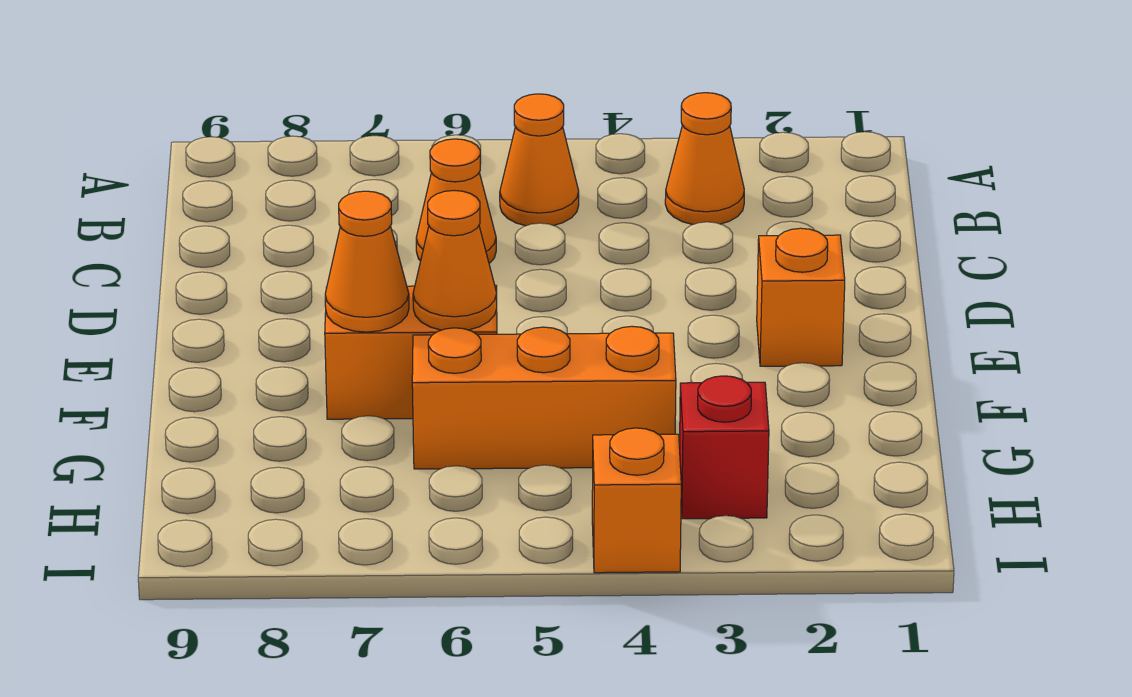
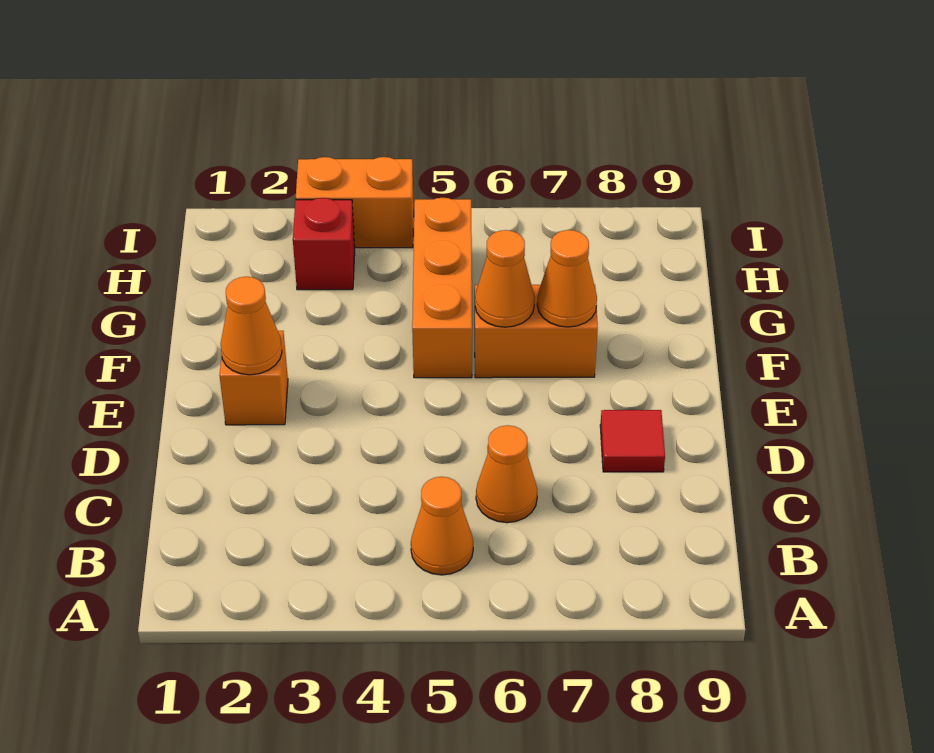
orange cone B3 level 1 -> orange cone E2 level 2
none -> red tile D8 level 1
orange brick G4:G6 level 1 -> orange brick F5:H5 level 1
orange brick I4 level 1 -> orange brick I3:I4 level 1

